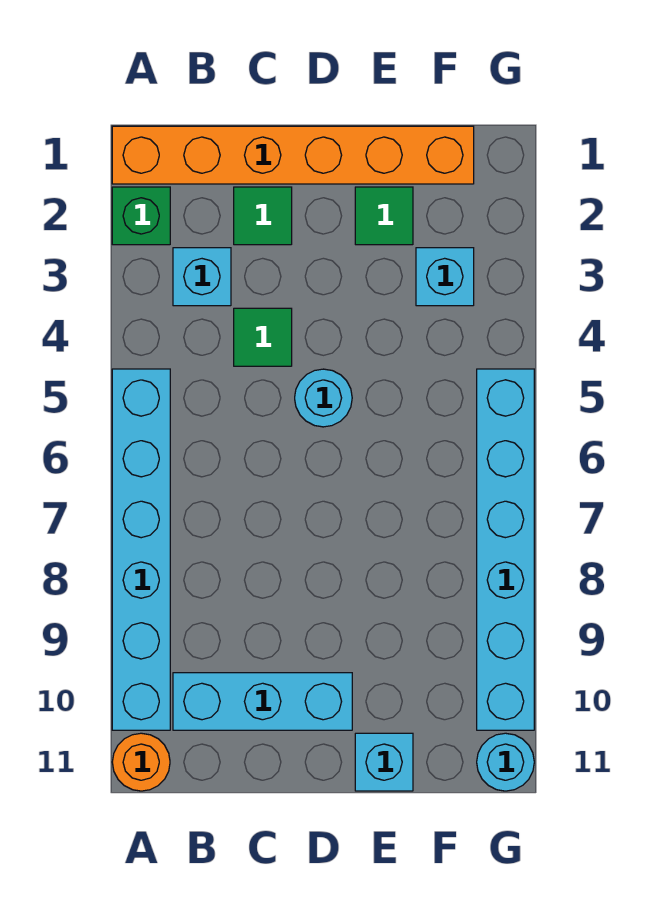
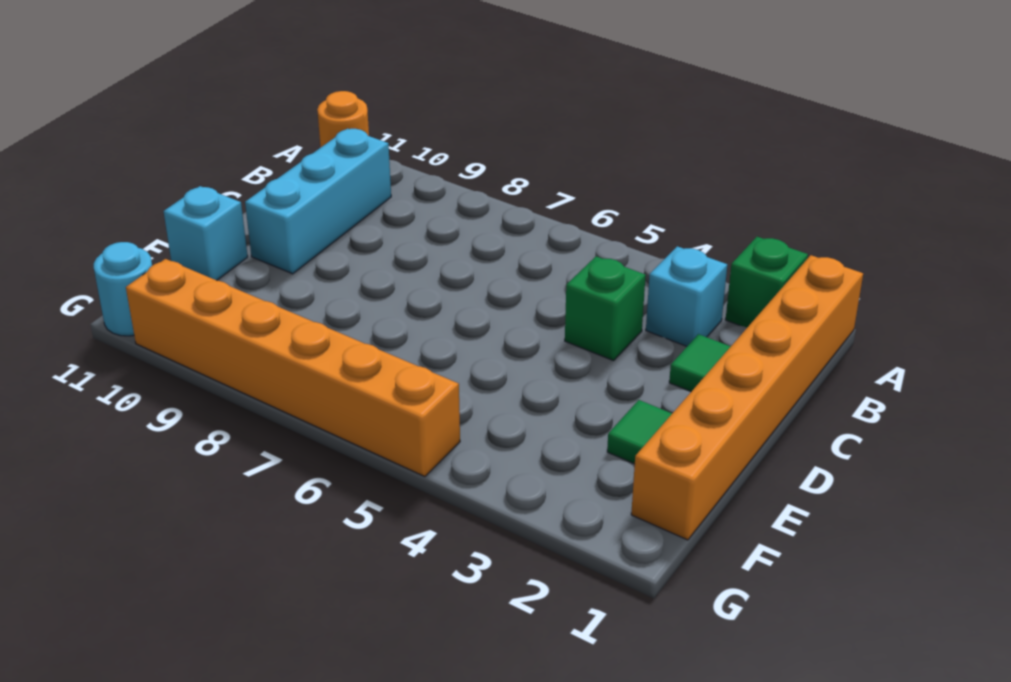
cyan brick A5:A10 level 1 -> none
green tile C4 level 1 -> green brick C4 level 1
cyan round brick D5 level 1 -> none
cyan brick F3 level 1 -> none
cyan brick G5:G10 level 1 -> orange brick G5:G10 level 1

